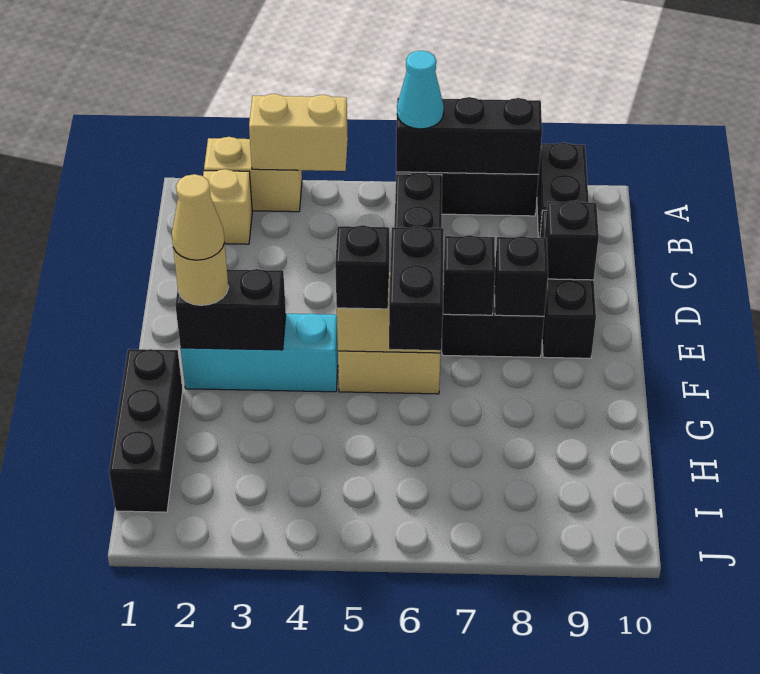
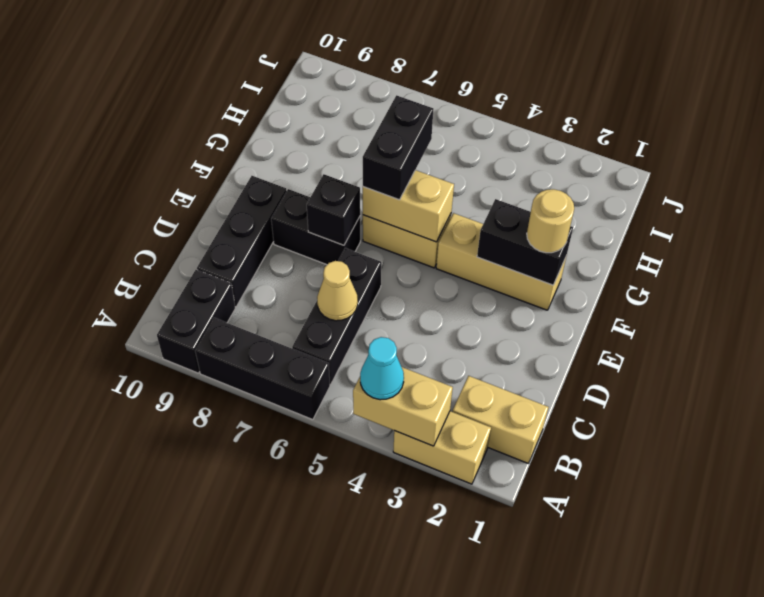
black brick A6:A8 level 2 -> none
cyan cone A6 level 3 -> cyan cone A4 level 3
tan brick B2 level 1 -> tan brick B1:B2 level 1
black brick D9 level 2 -> none
black brick E8 level 2 -> none
cyan brick F2:F4 level 1 -> tan brick F2:F4 level 1
tan cone F2 level 4 -> tan cone C6 level 2
black brick F5 level 3 -> none
black brick G1:I1 level 1 -> none

